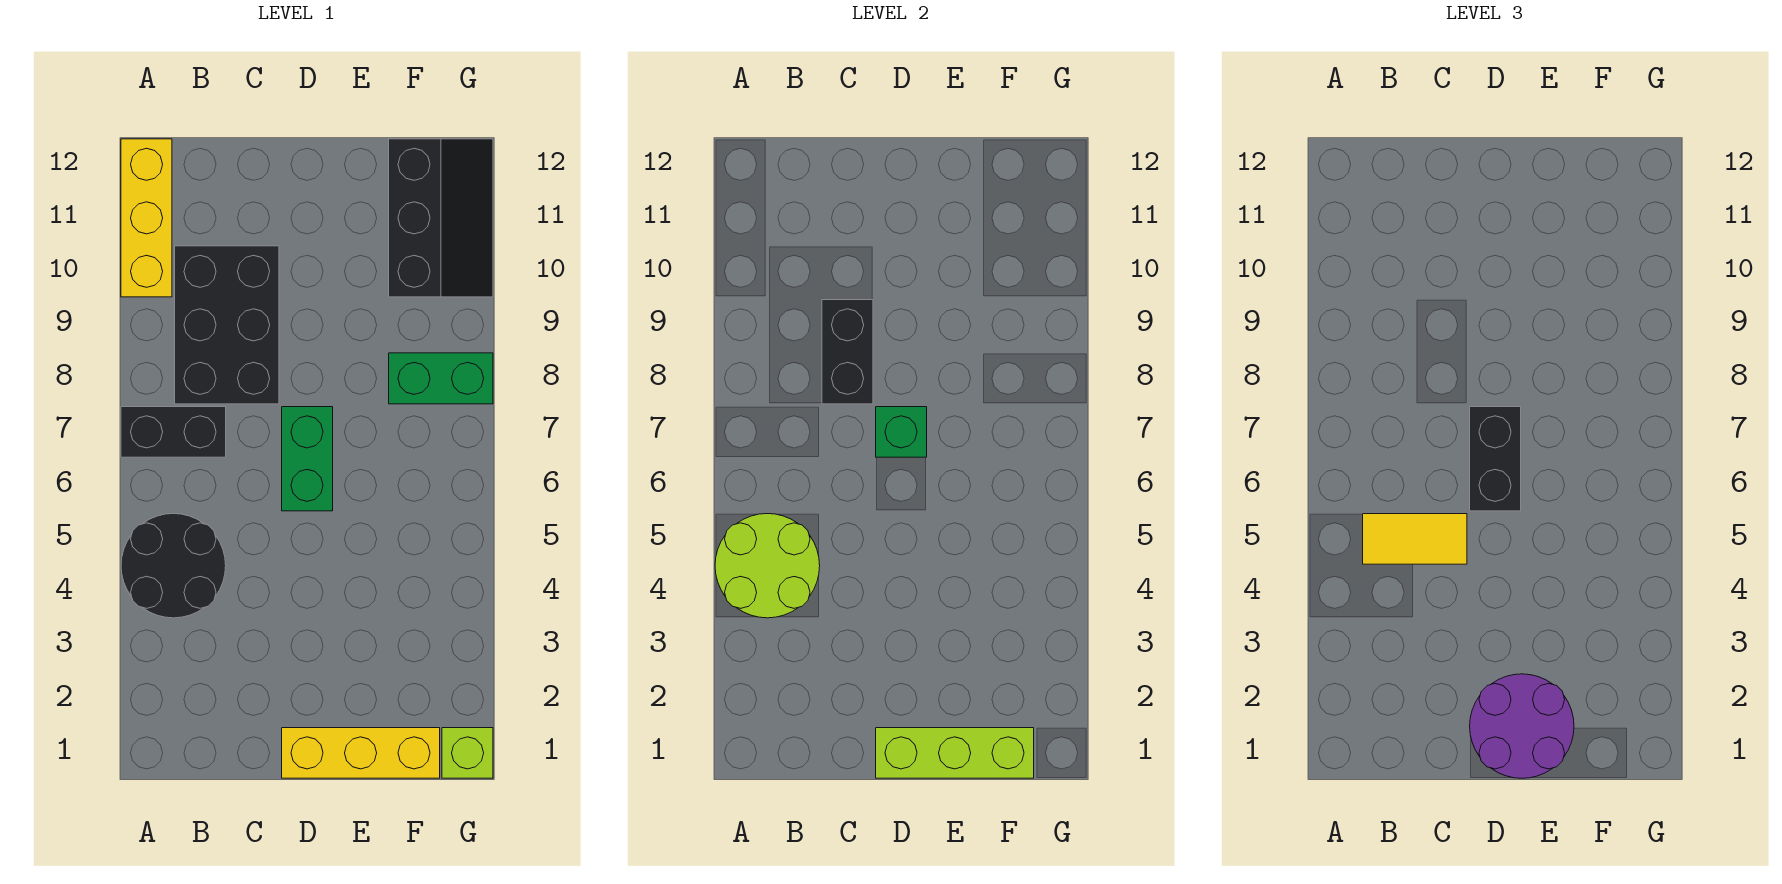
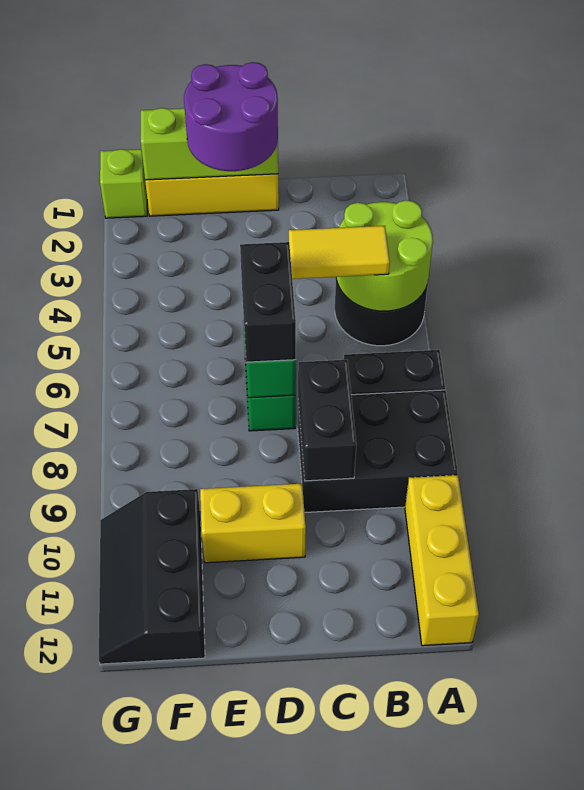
black brick B8:C10 level 1 -> black brick A8:C9 level 1
none -> yellow brick D10:E10 level 1
green brick F8:G8 level 1 -> none

